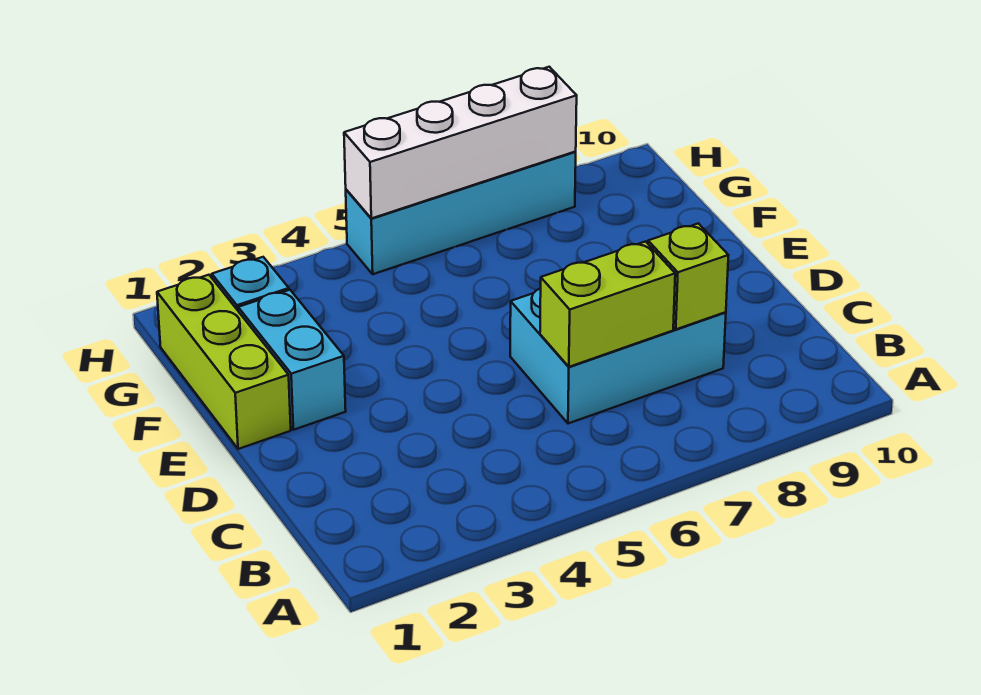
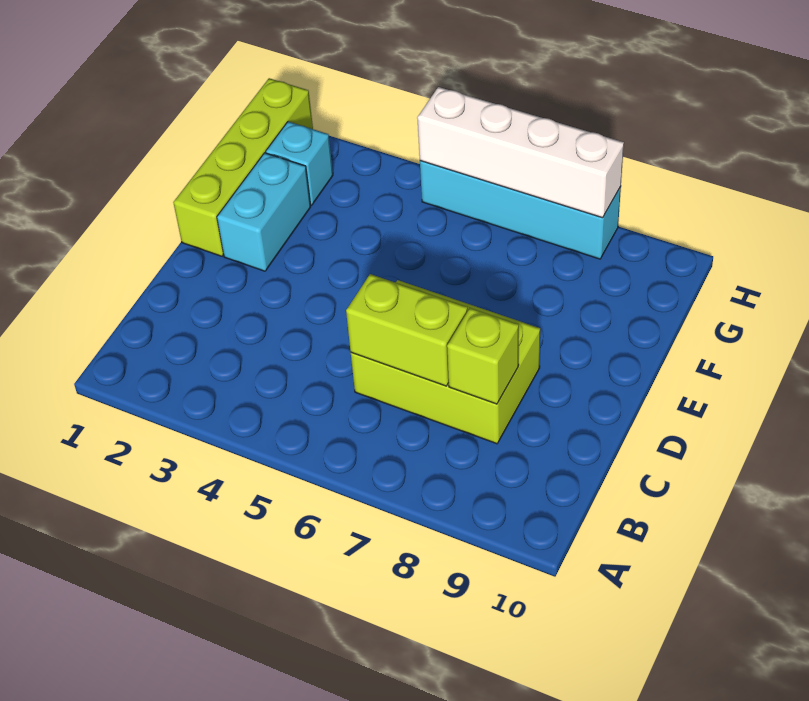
cyan brick C6:D8 level 1 -> lime brick C6:D8 level 1
lime brick E1:G1 level 1 -> lime brick E1:H1 level 1

